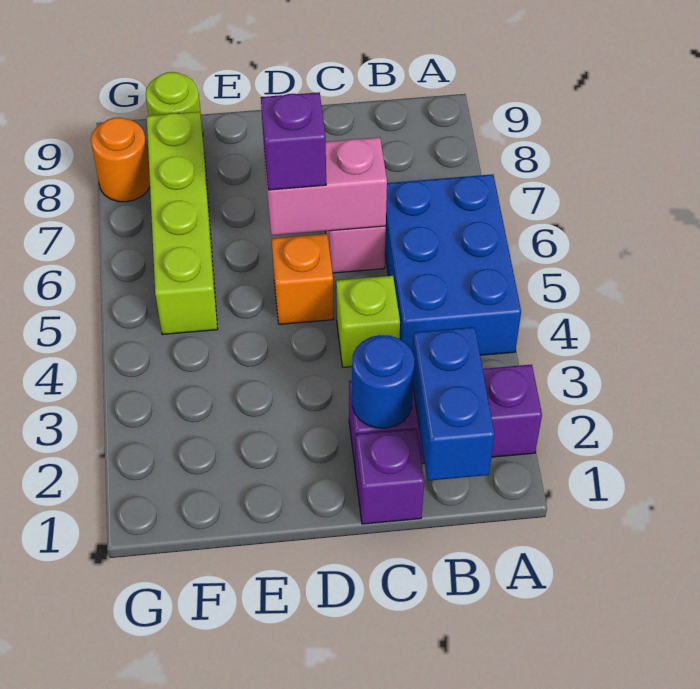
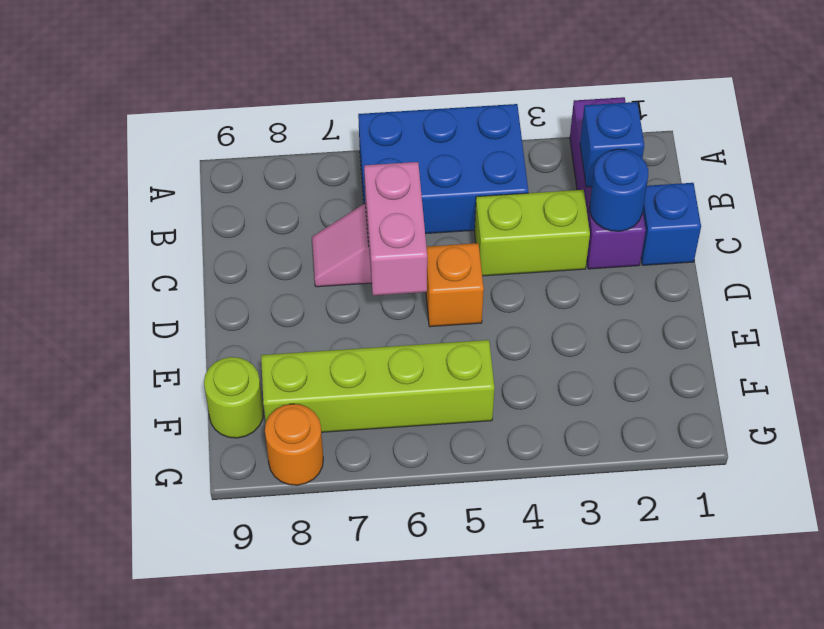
blue brick B1:B2 level 2 -> blue brick B2 level 2
purple brick C1 level 1 -> blue brick C1 level 1
lime brick C4 level 1 -> lime brick C3:C4 level 1
purple brick D6 level 3 -> none

